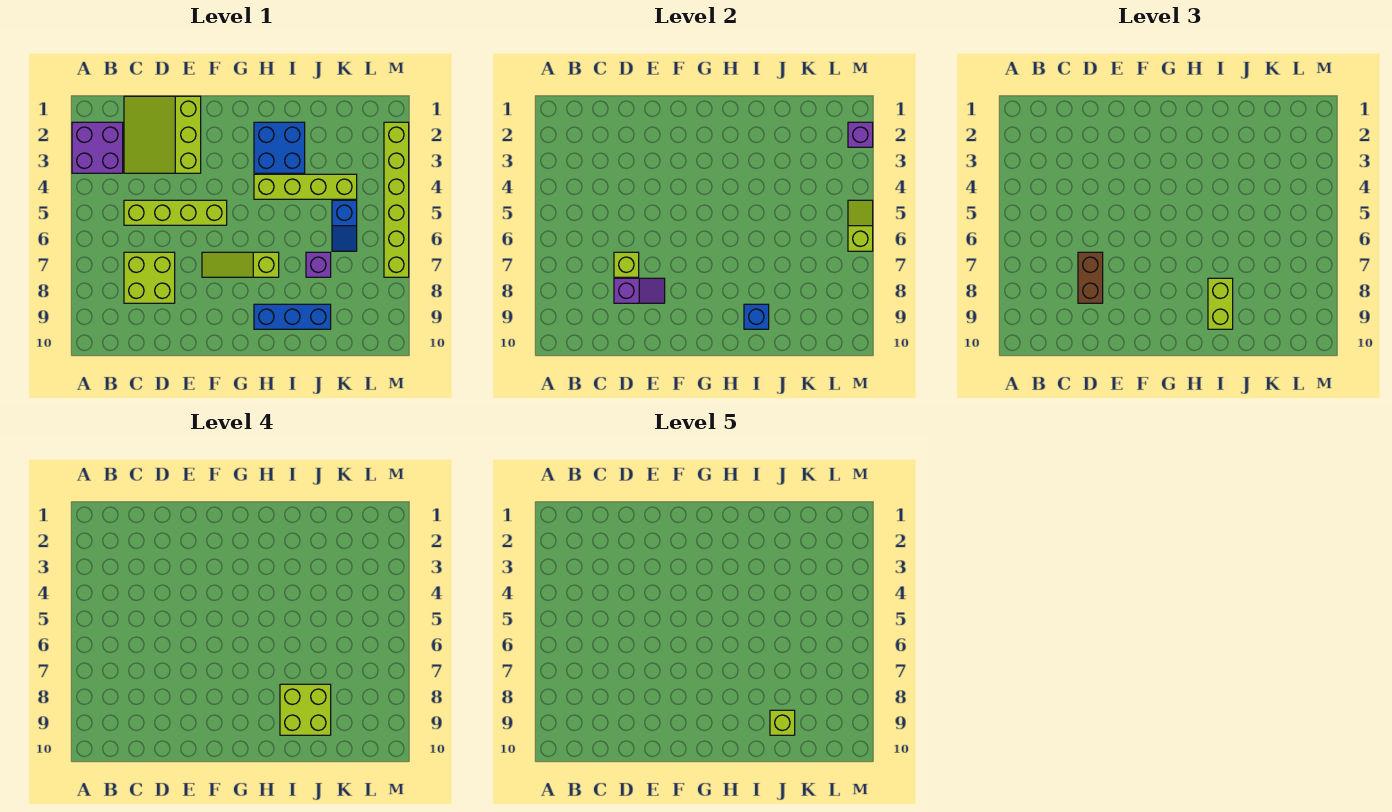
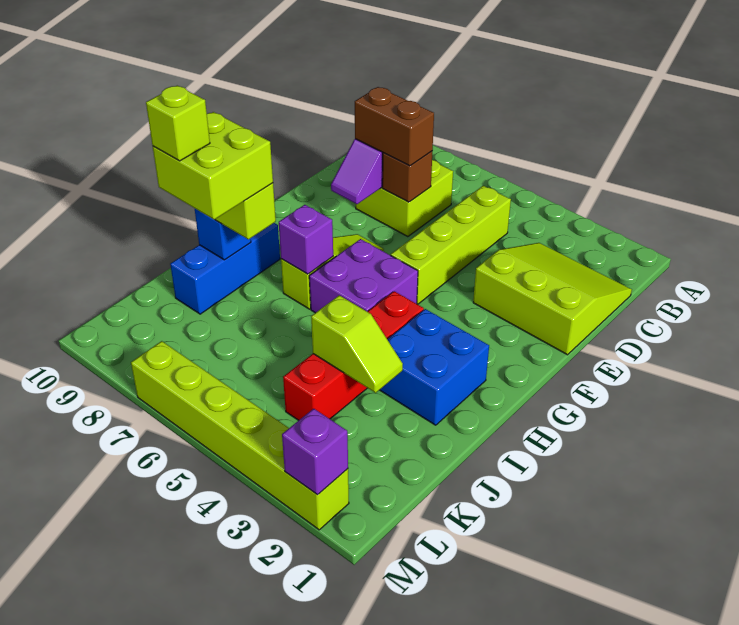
purple brick A2:B3 level 1 -> purple brick G5:H6 level 1
lime brick D7 level 2 -> brown brick D7 level 2
lime brick H4:K4 level 1 -> red brick H4:K4 level 1
purple brick J7 level 1 -> purple brick H7 level 2
blue slope K5:K6 level 1 top 5 -> none
lime slope M5:M6 level 2 top 6 -> lime slope J3:J4 level 2 top 4

